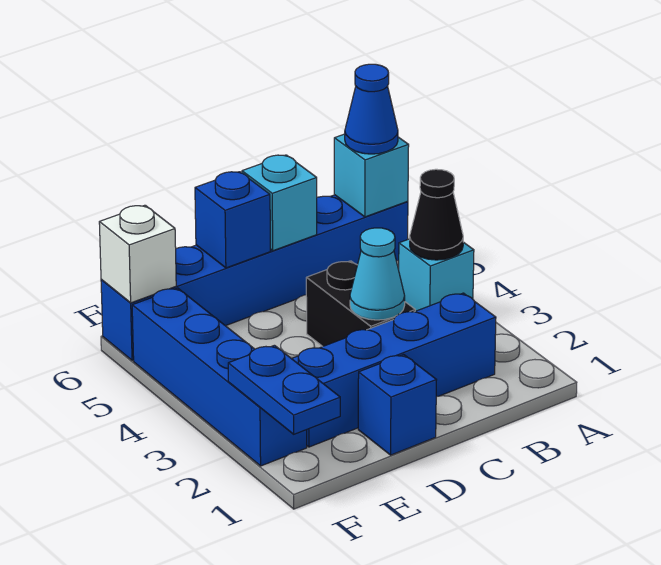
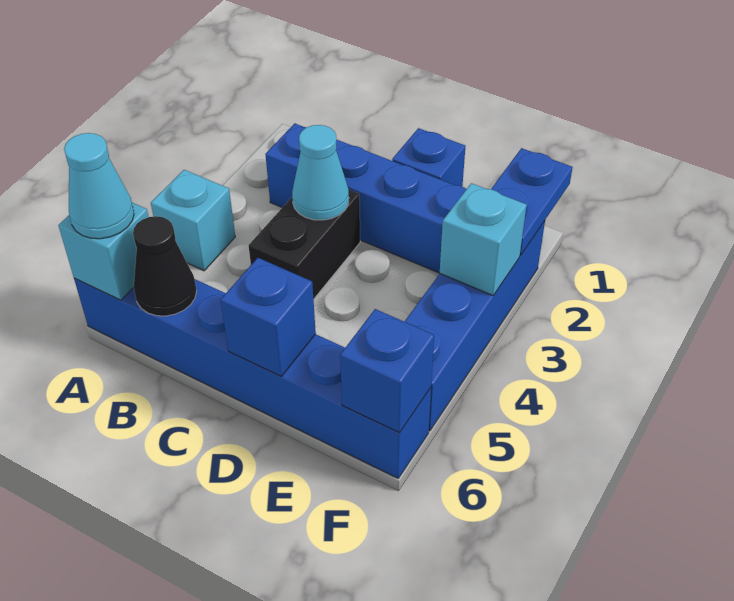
black cone A4 level 2 -> black cone B6 level 2
blue cone A6 level 3 -> cyan cone A6 level 3
cyan brick C6 level 2 -> cyan brick F3 level 2
white brick F6 level 2 -> blue brick F6 level 2

